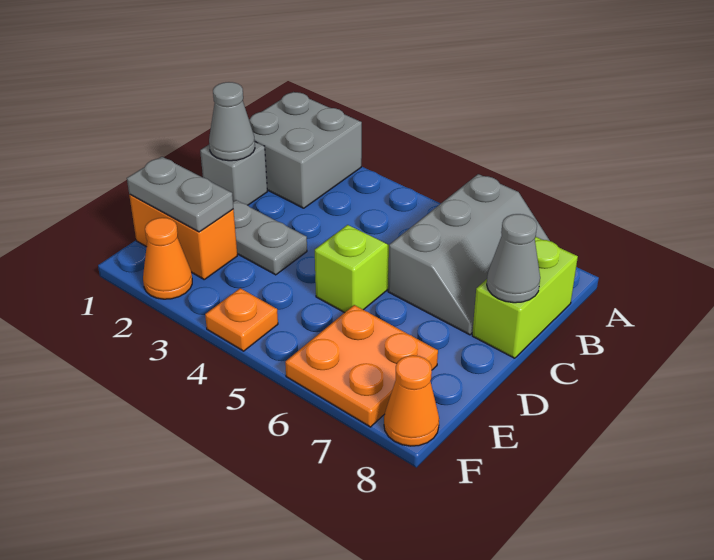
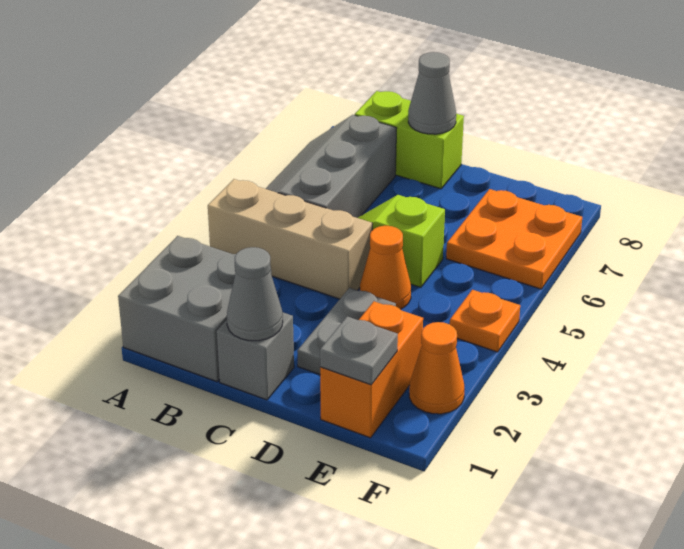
none -> tan brick A4:C4 level 1
grey slope A6:C7 level 1 top 6 -> grey slope A5:B7 level 1 top B
grey plate E1:E2 level 2 -> grey plate E1 level 2
orange cone F8 level 1 -> orange cone D4 level 1

